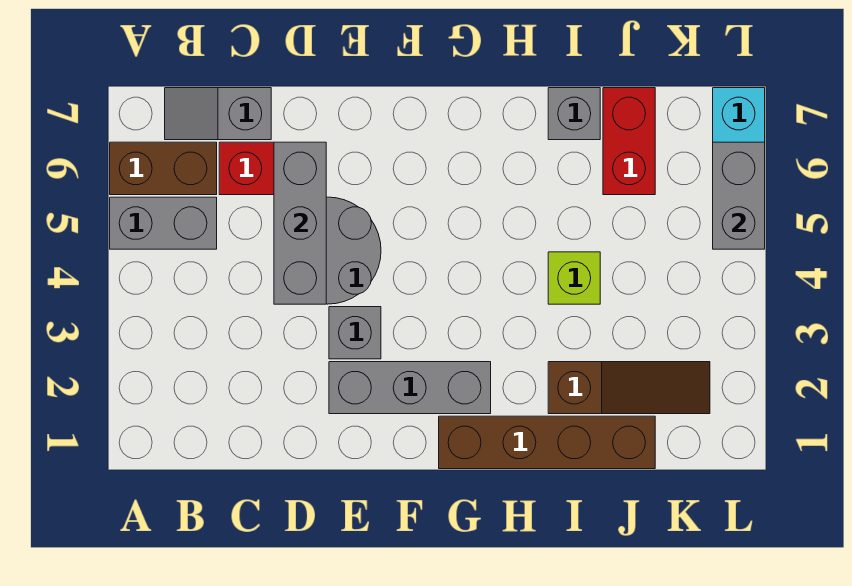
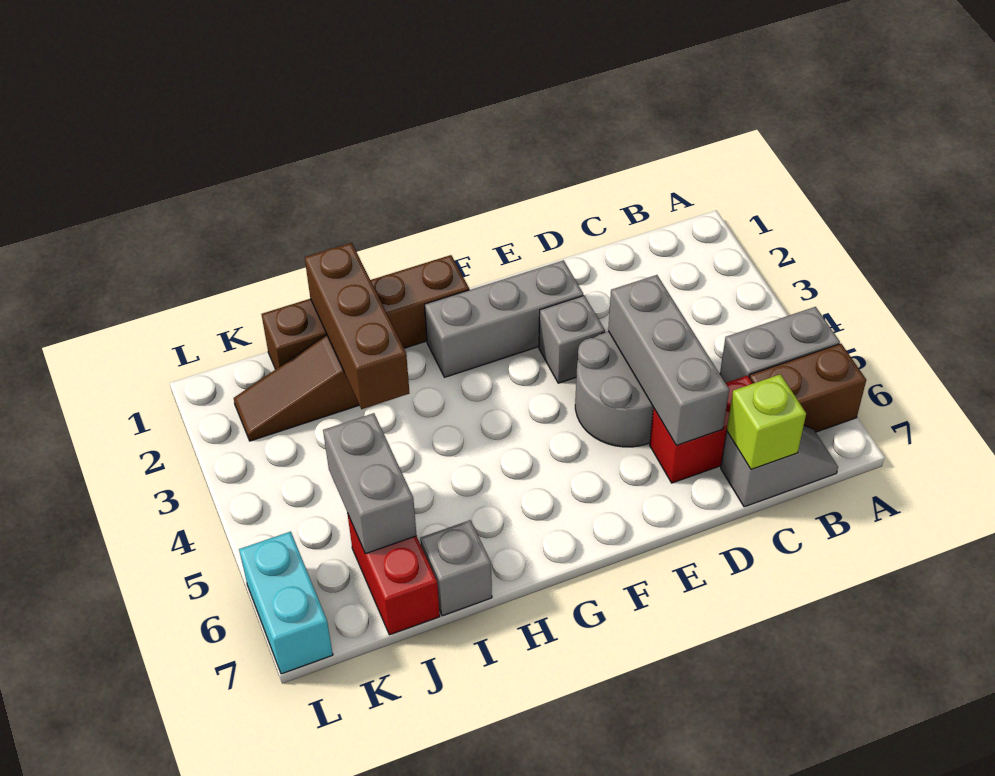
none -> brown brick I1:I3 level 2
lime brick I4 level 1 -> lime brick C7 level 2
grey brick L5:L6 level 2 -> grey brick J5:J6 level 2

